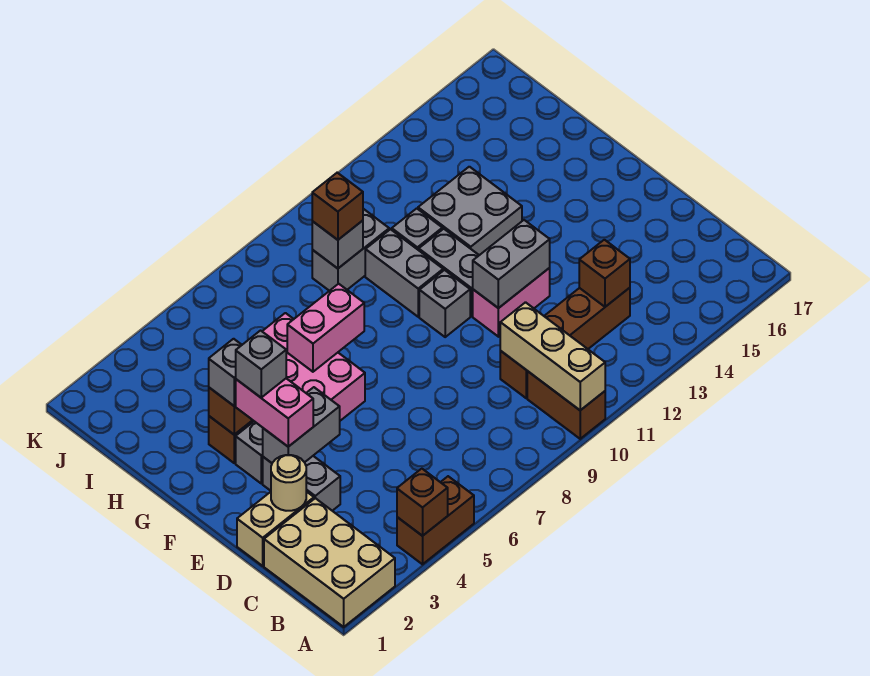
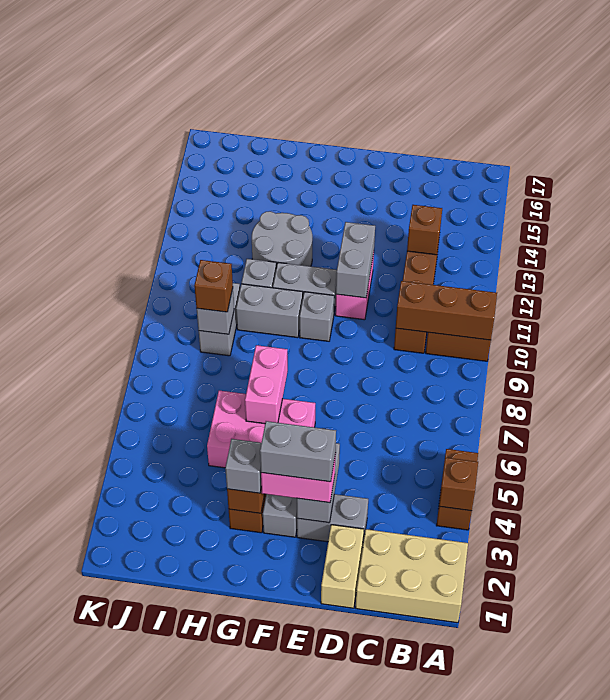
tan brick A10:C10 level 2 -> brown brick A10:C10 level 2
tan round brick D2 level 2 -> none
grey brick F3 level 4 -> grey brick E3:F3 level 4
grey brick G12:H13 level 1 -> grey round brick G12:H13 level 1

